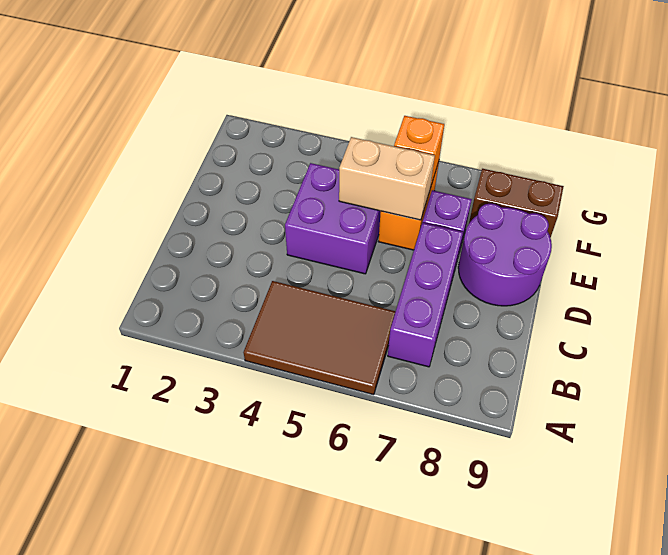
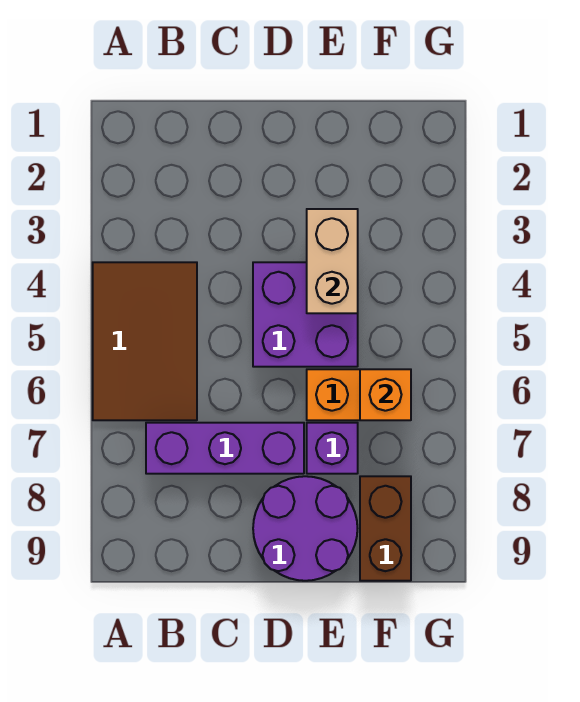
tan brick E5:E6 level 2 -> tan brick E3:E4 level 2

